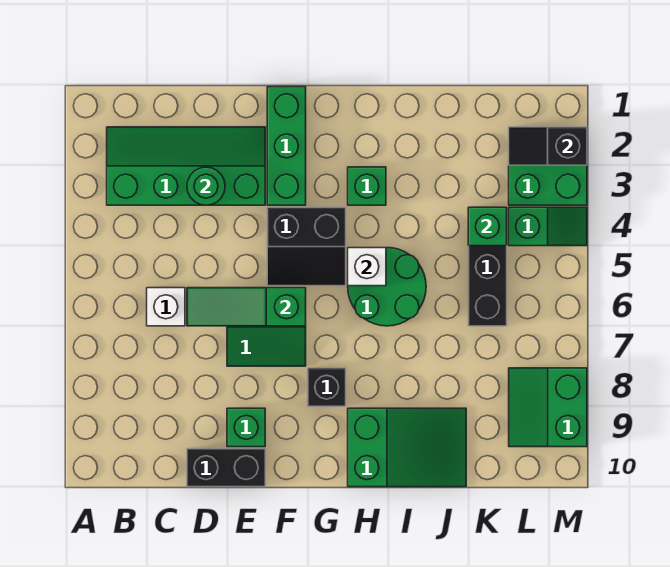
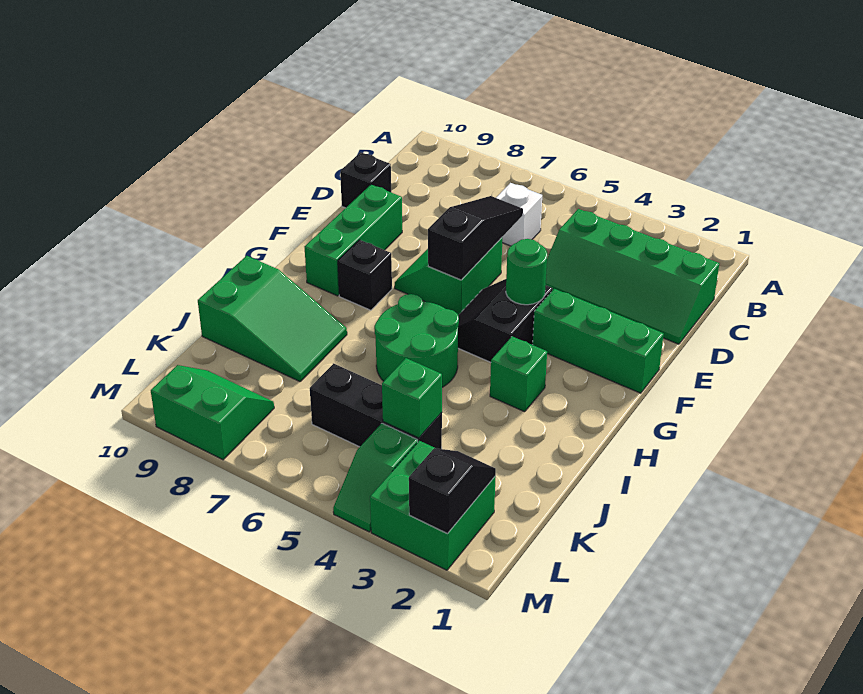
green slope B2:E3 level 1 top 3 -> green slope C1:D4 level 1 top C
green round brick D3 level 2 -> green round brick F4 level 2
green slope D6:F6 level 2 top F -> black slope D6:F6 level 2 top F
black brick D10:E10 level 1 -> black brick D10 level 1
green brick E9 level 1 -> green brick E9:G9 level 1
white brick H5 level 2 -> none
green slope H9:J10 level 1 top H -> green slope I8:J10 level 1 top 10

